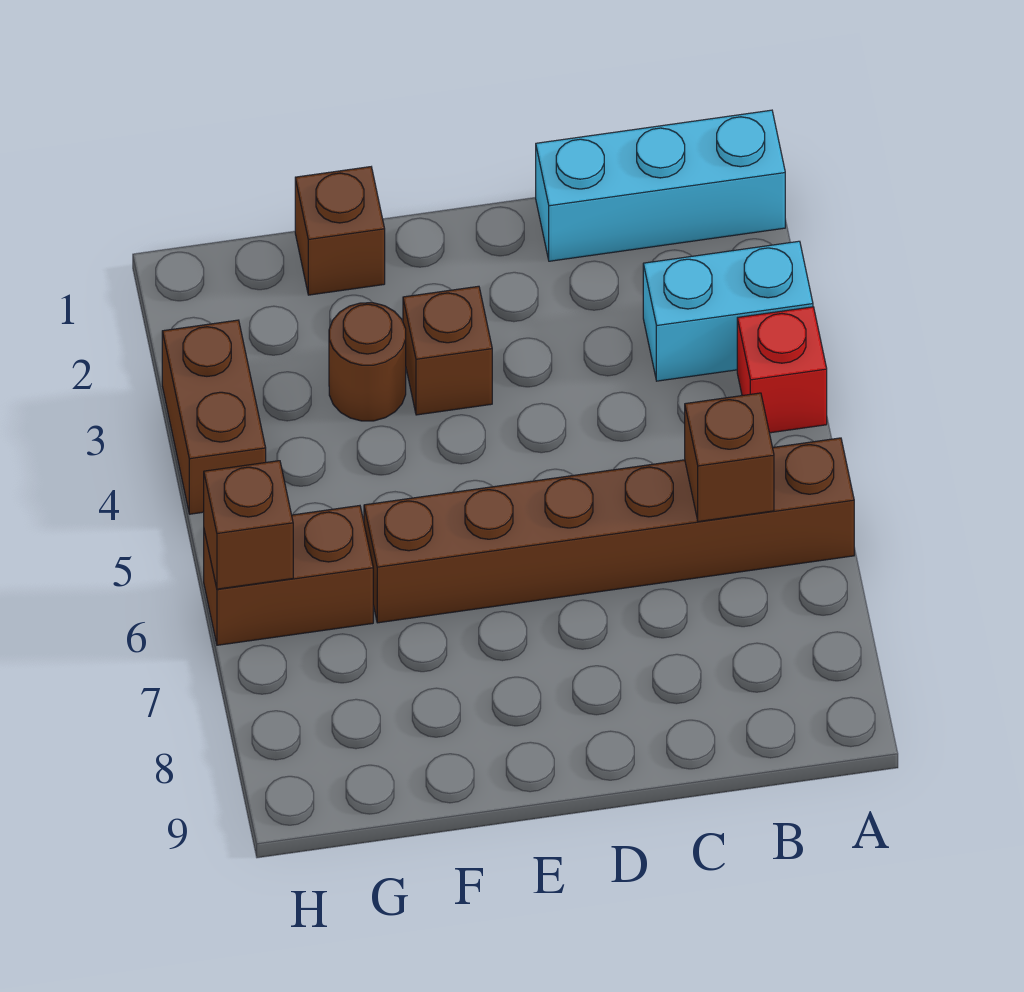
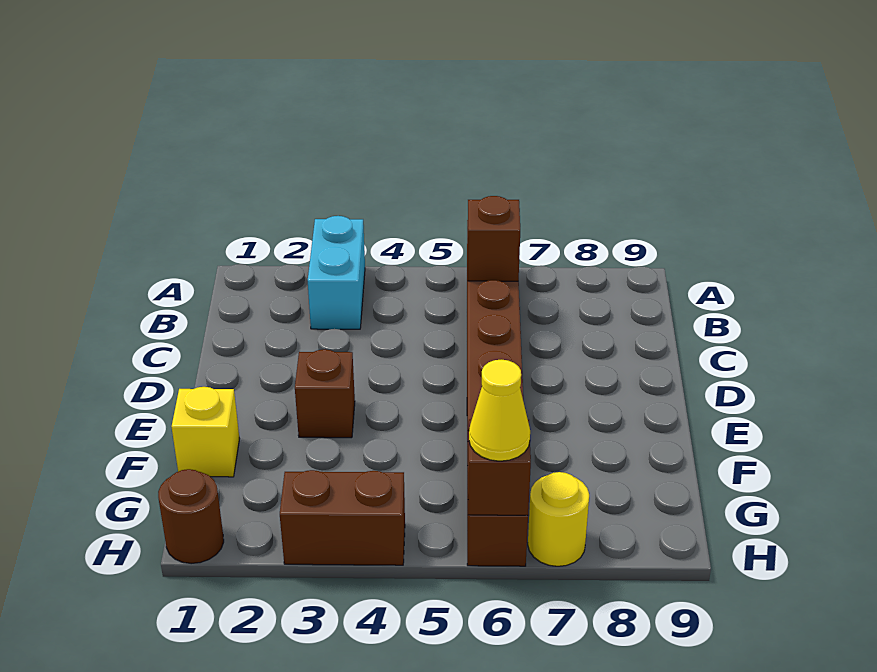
cyan brick A1:C1 level 1 -> none
red brick A4 level 1 -> none
brown brick F1 level 1 -> yellow brick F1 level 1
brown round brick F3 level 1 -> brown round brick H1 level 1
none -> yellow cone H6 level 3
none -> yellow round brick H7 level 1

